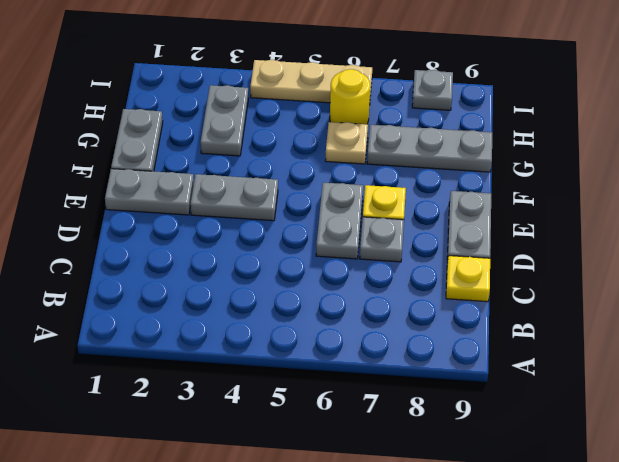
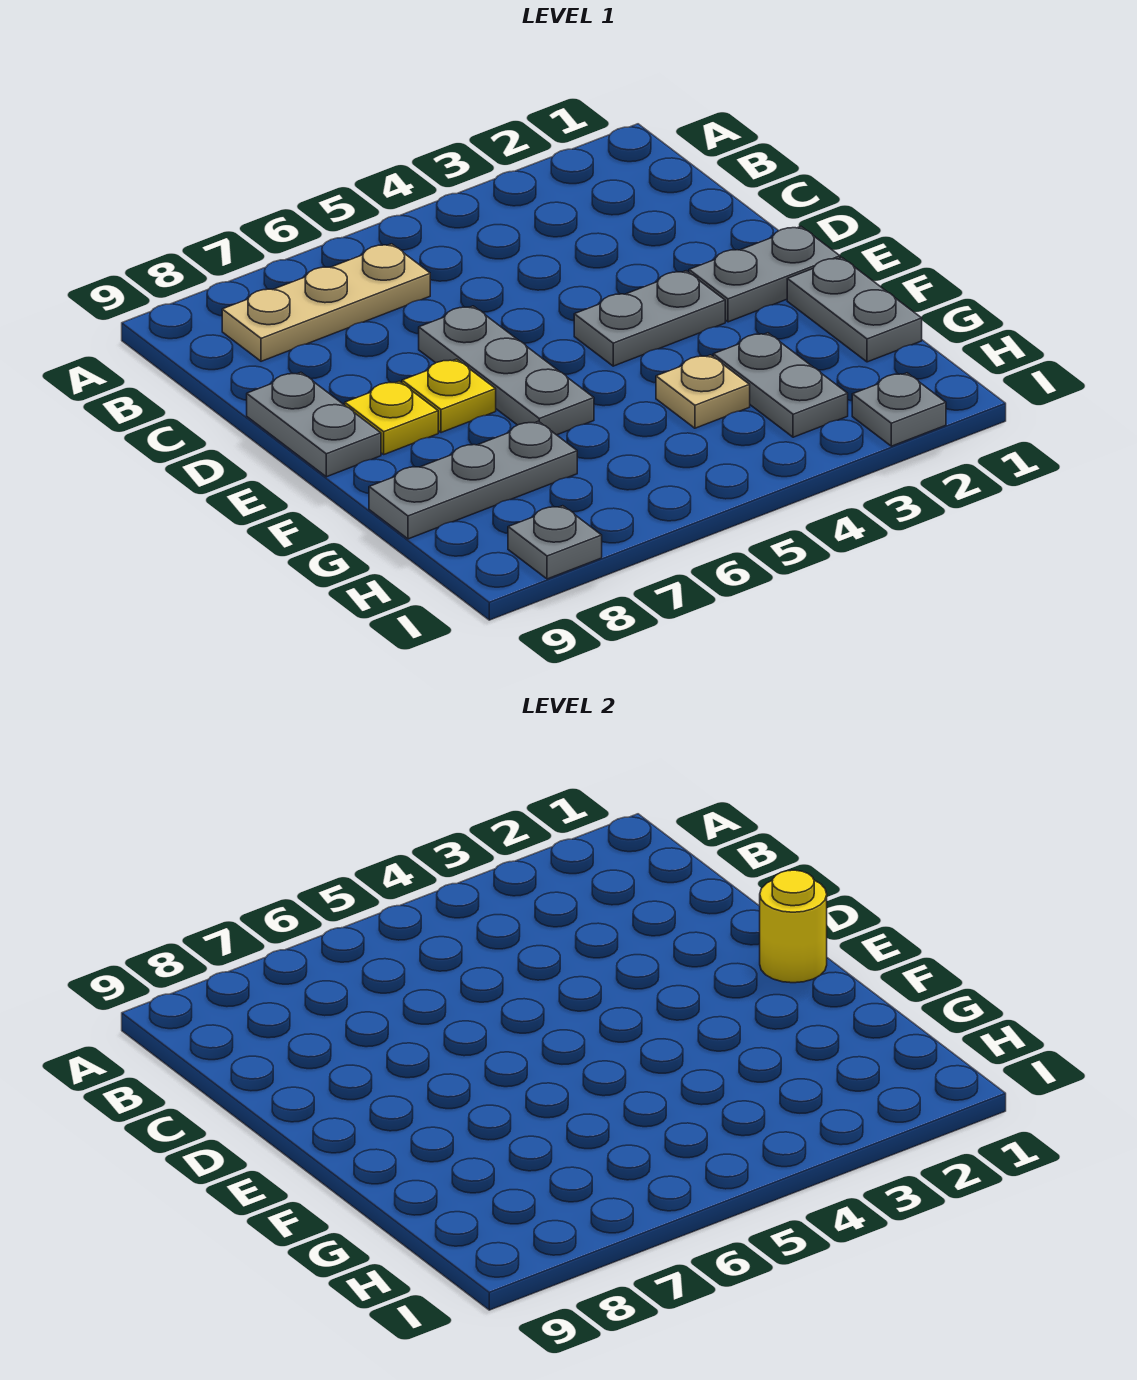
yellow plate C9 level 1 -> yellow plate E8 level 1
grey plate D6:E6 level 1 -> grey plate D6:F6 level 1
grey plate D7 level 1 -> grey plate I2 level 1
tan plate G6 level 1 -> tan plate G4 level 1
yellow round brick H6 level 1 -> yellow round brick E1 level 2
tan plate I4:I6 level 1 -> tan plate B6:B8 level 1

